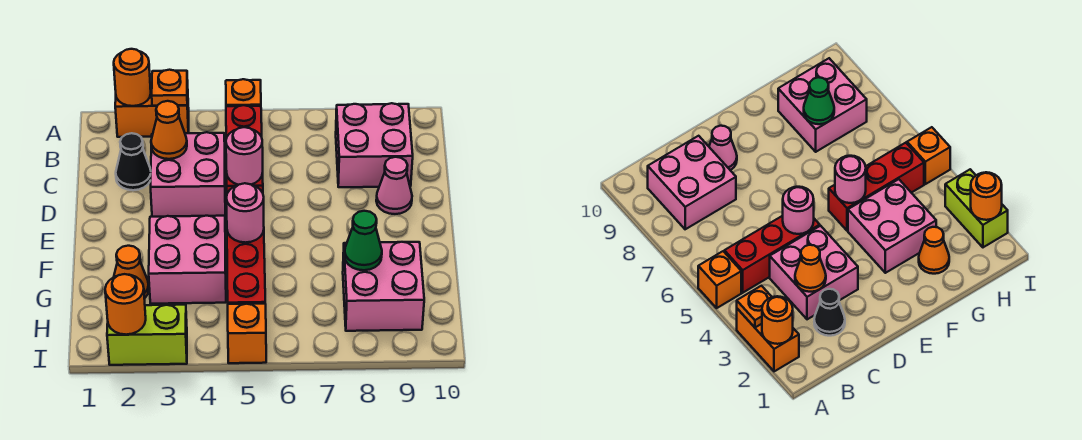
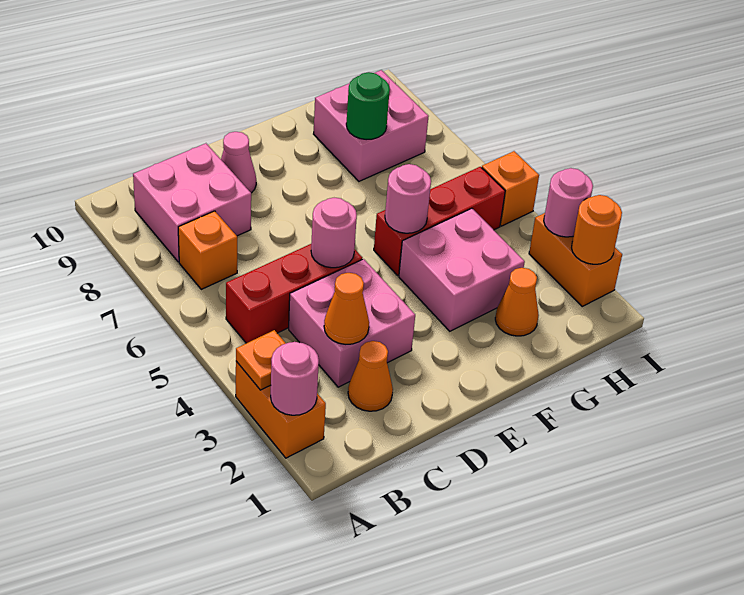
orange round brick A2 level 2 -> pink round brick A2 level 2
orange brick A5 level 1 -> orange brick B7 level 1
black cone C2 level 1 -> orange cone C2 level 1
green cone G8 level 2 -> green round brick G8 level 2
lime brick I2:I3 level 1 -> orange brick I2:I3 level 1
none -> pink round brick I3 level 2

